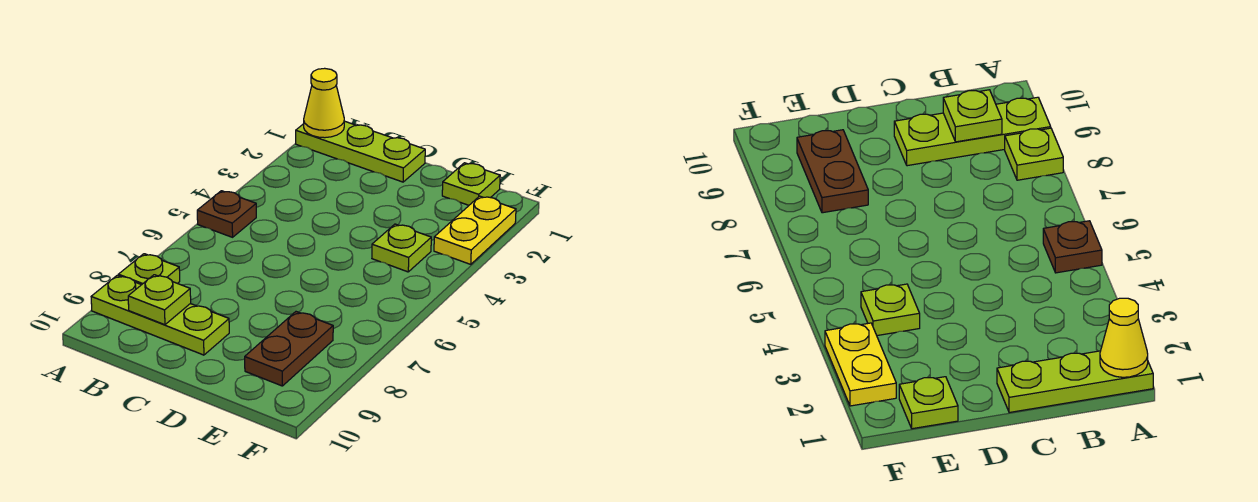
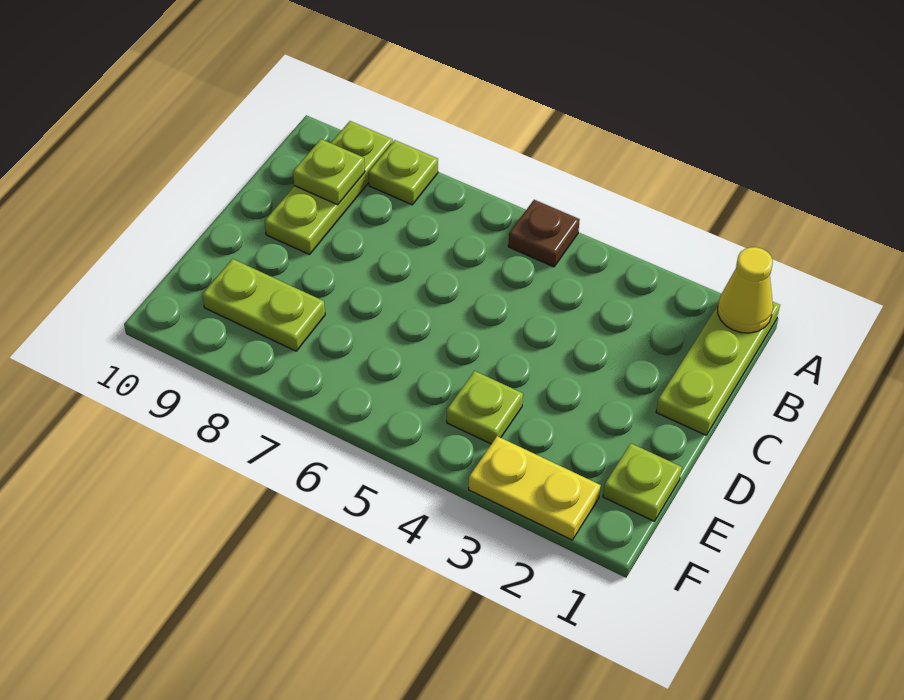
brown plate E8:E9 level 1 -> lime plate E8:E9 level 1

